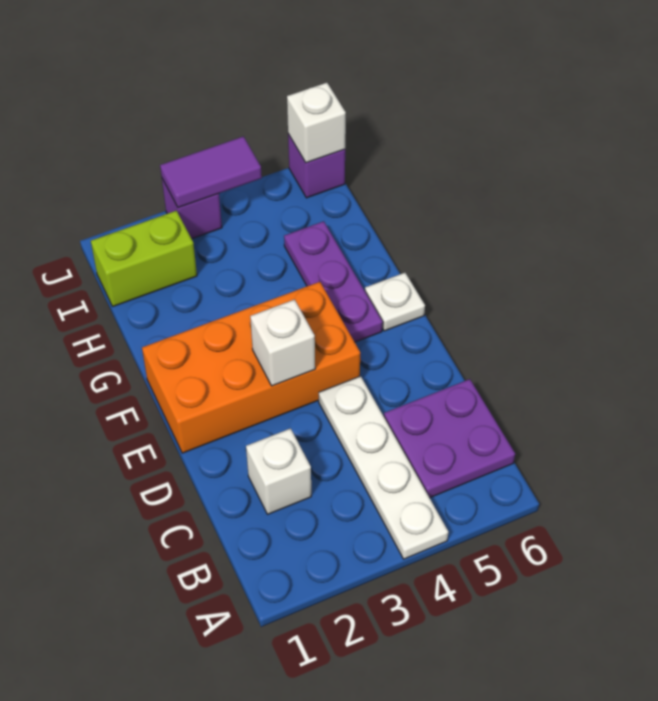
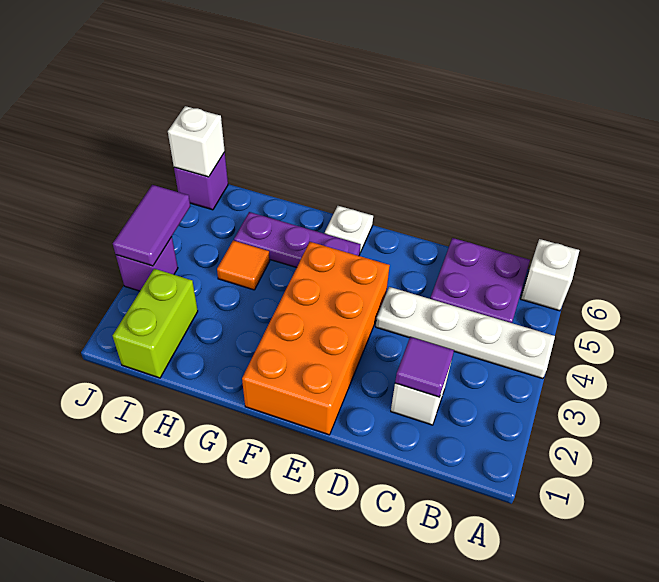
none -> purple tile C2 level 2
white brick E3 level 2 -> white brick A6 level 1
none -> orange tile H4 level 1

